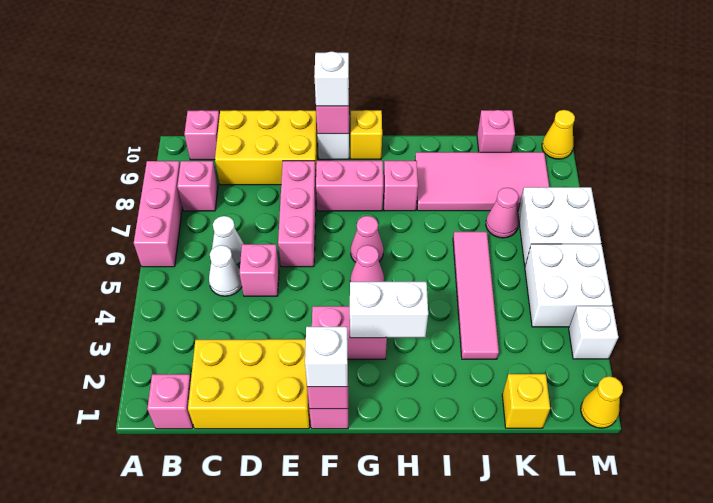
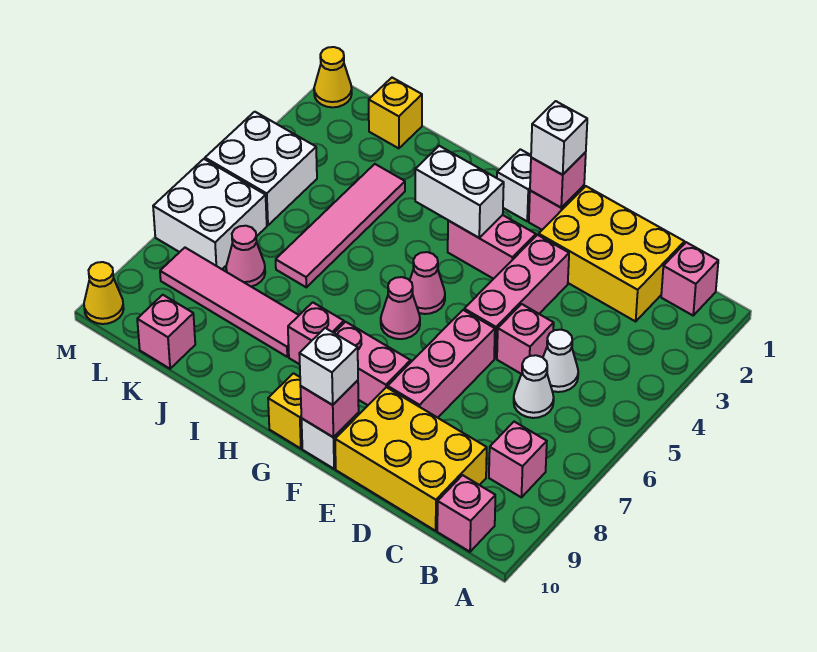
pink brick A6:A8 level 1 -> pink brick E3:E5 level 1
pink tile I8:L9 level 1 -> pink tile I8:L8 level 1
white brick M3 level 1 -> white brick G1 level 1

